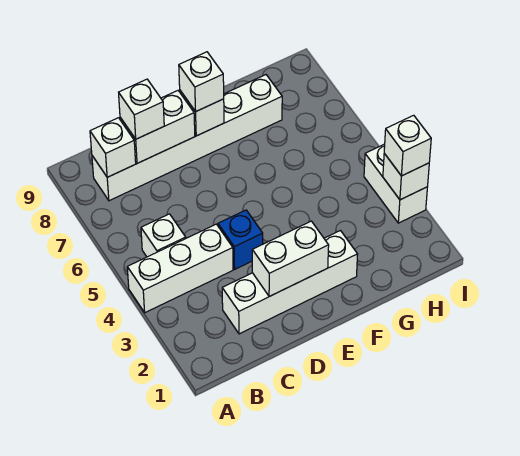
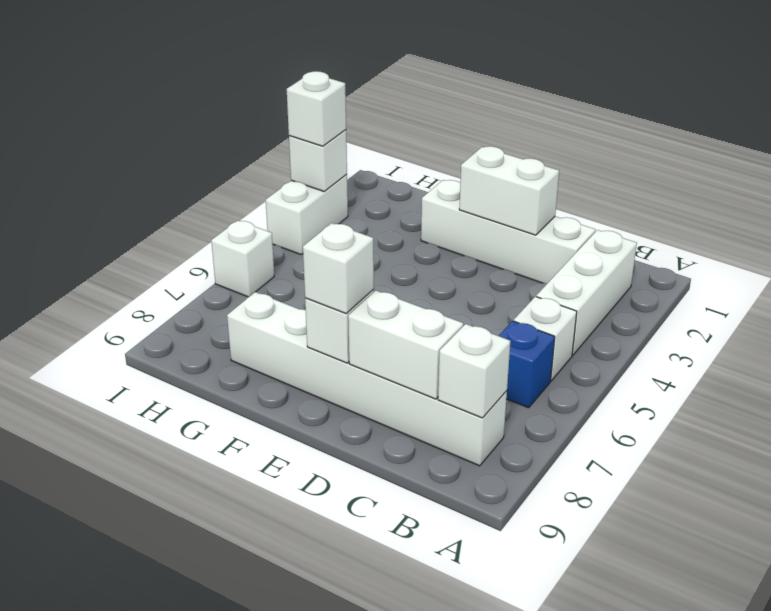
white brick A4:C4 level 1 -> white brick B2:B4 level 1
white brick C8 level 3 -> white brick I6 level 1
blue brick D4 level 1 -> blue brick B6 level 1

